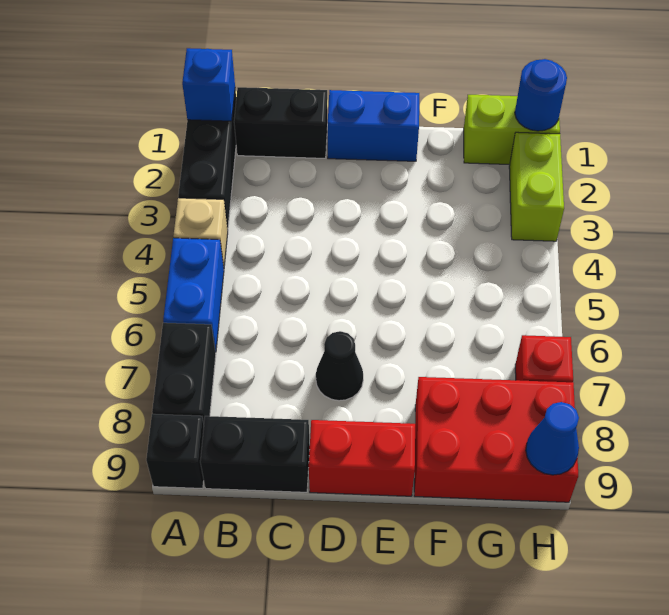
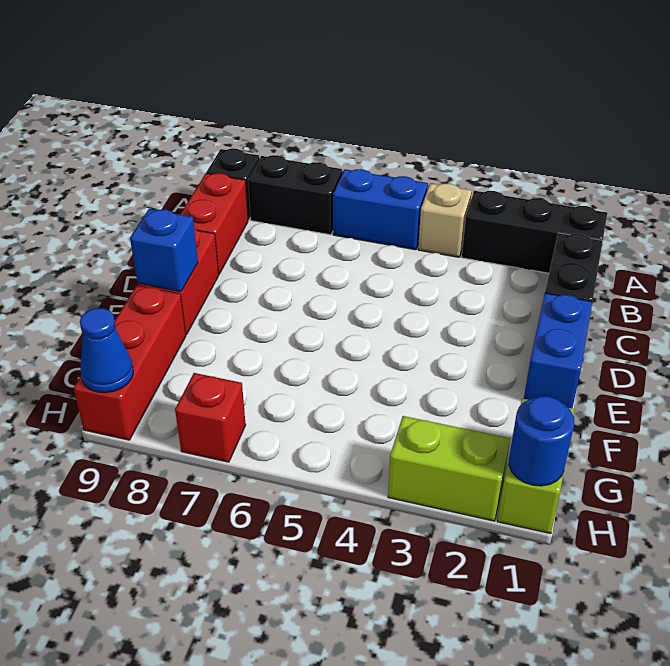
blue brick A1 level 2 -> blue brick E9 level 2
black brick B9:C9 level 1 -> red brick B9:C9 level 1
black cone D7 level 1 -> none
red brick F8:H9 level 1 -> red brick F9:H9 level 1

